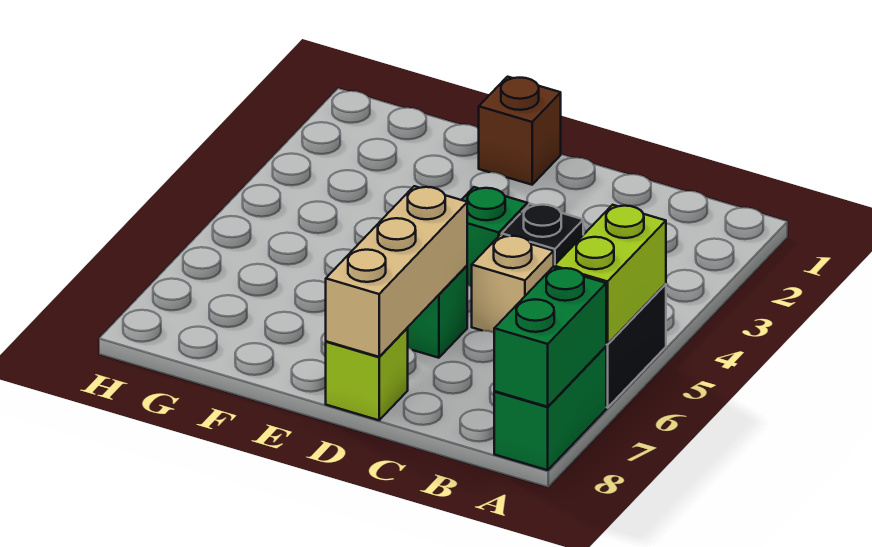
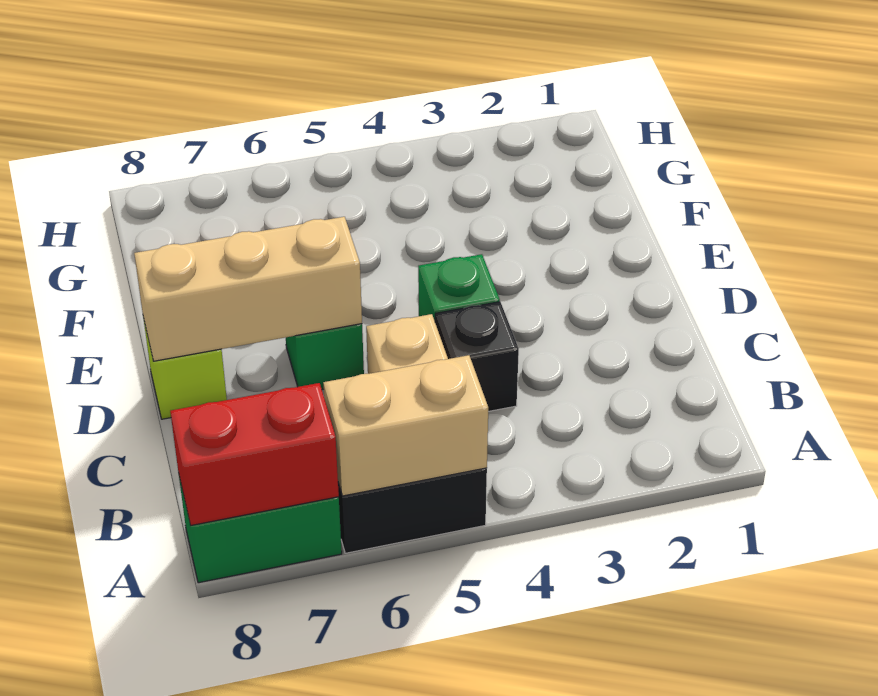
lime brick A5:A6 level 2 -> tan brick A5:A6 level 2
green brick A7:A8 level 2 -> red brick A7:A8 level 2
brown brick E1 level 1 -> none

